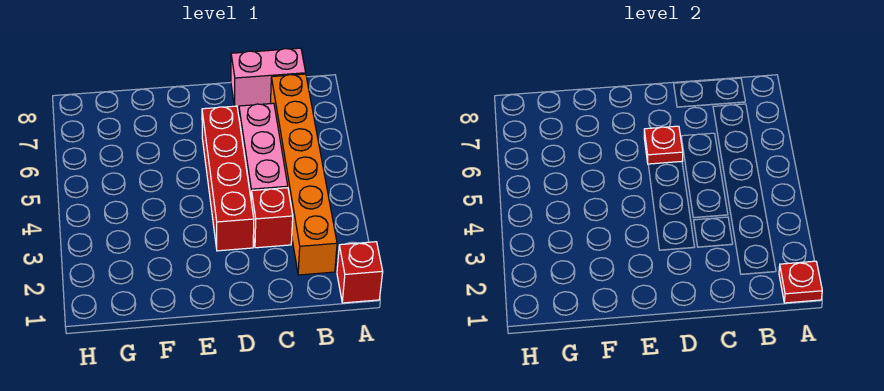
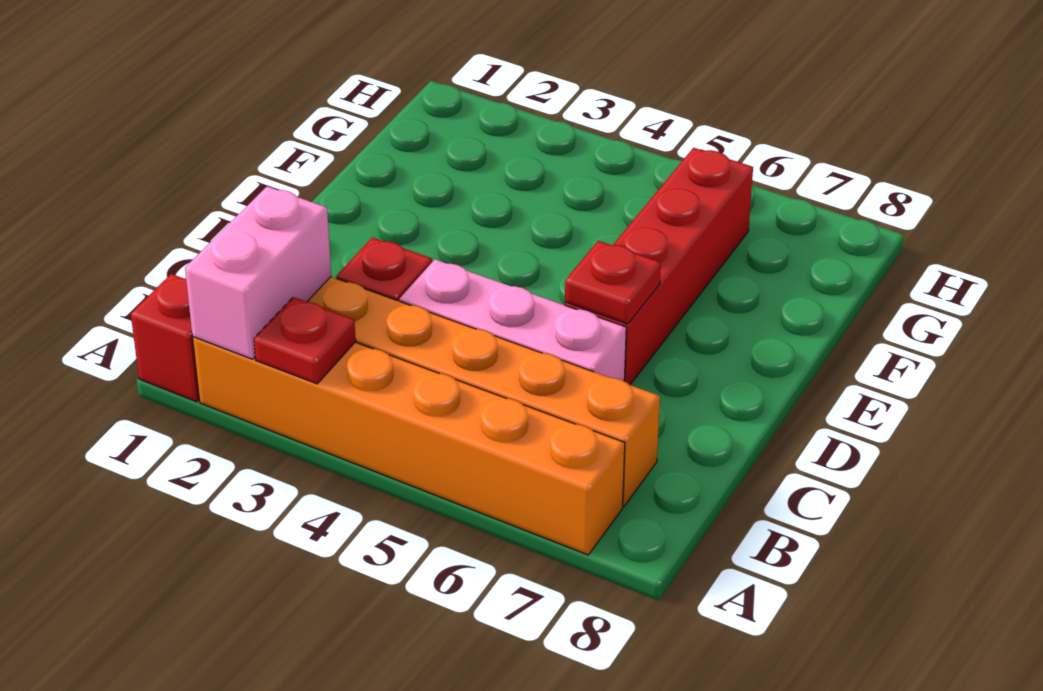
red plate A1 level 2 -> red plate A3 level 2
none -> orange brick A2:A7 level 1
pink brick B8:C8 level 1 -> pink brick A2:B2 level 2
red brick D3:D6 level 1 -> red brick D6:G6 level 1

